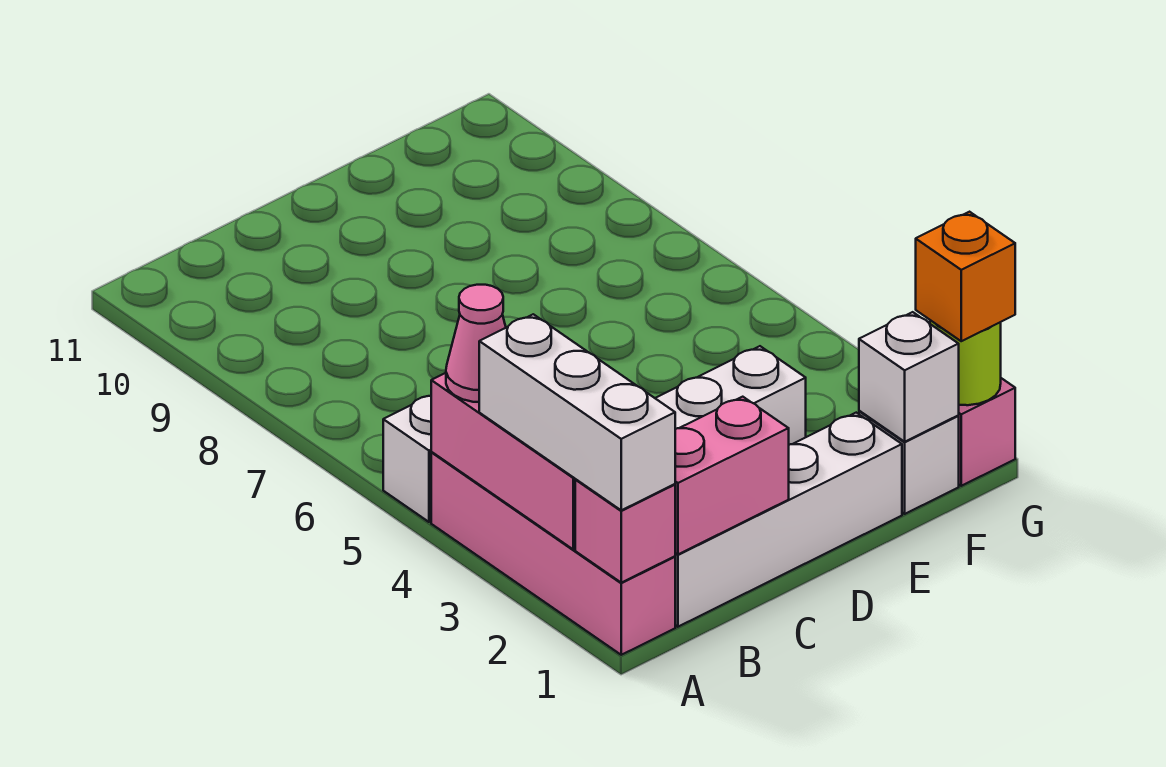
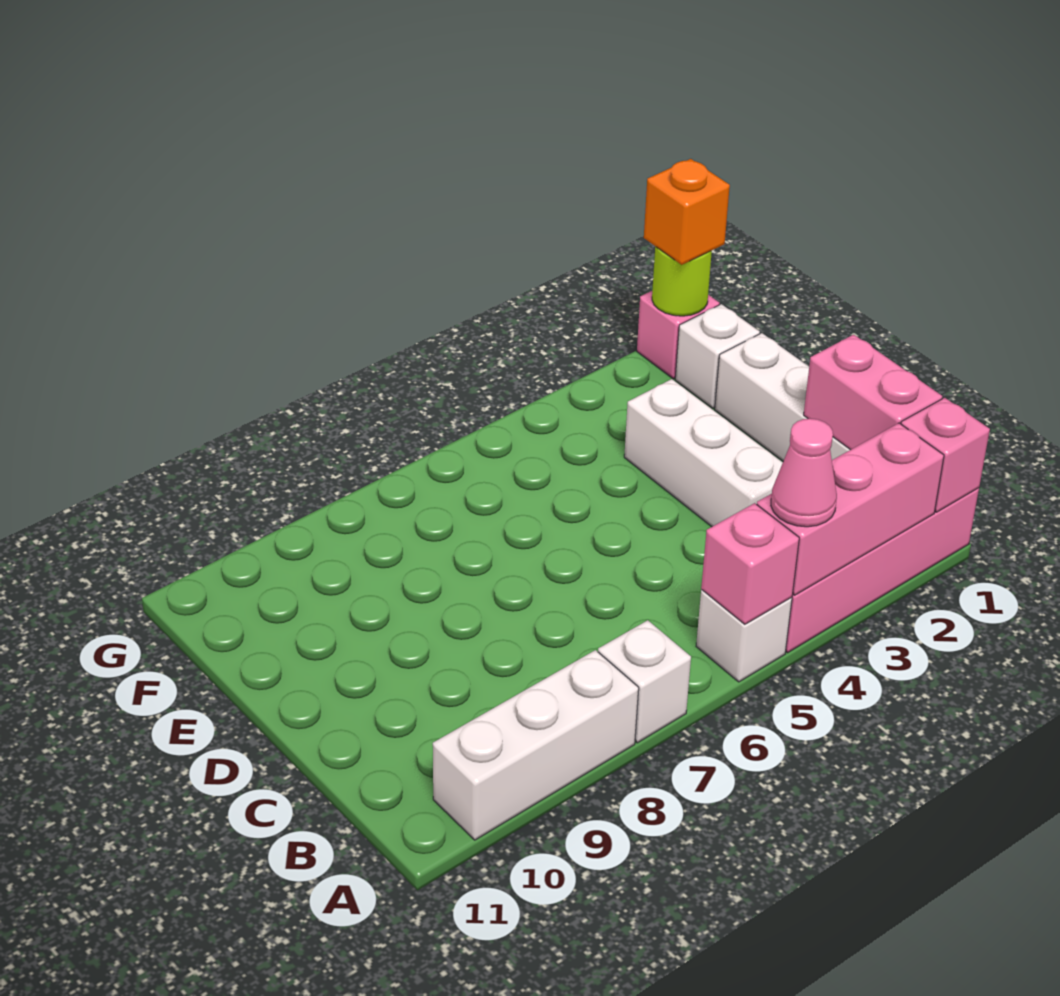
white brick A1:A3 level 3 -> white brick A8:A10 level 1
none -> pink brick A5 level 2
white brick F1 level 2 -> white brick A7 level 1

